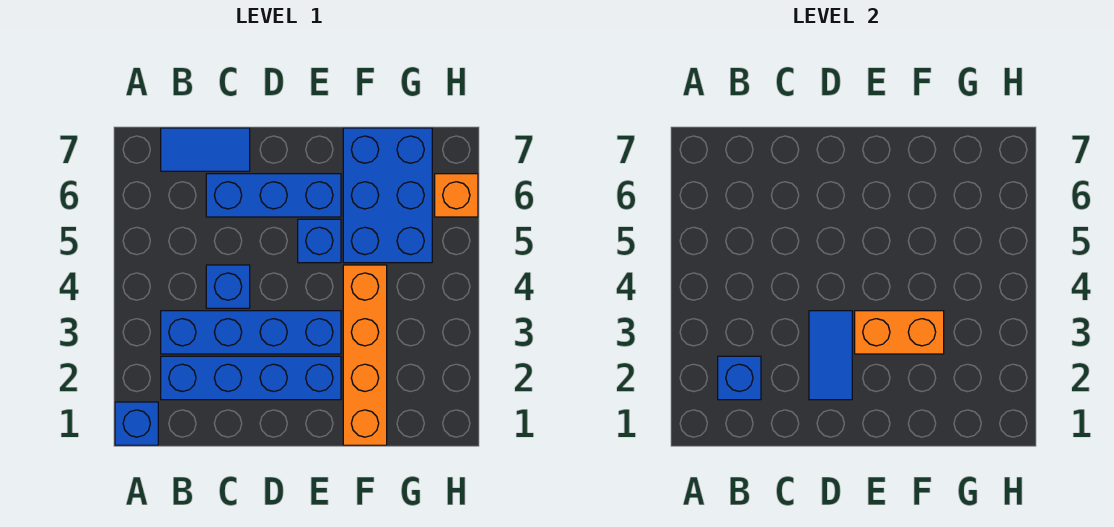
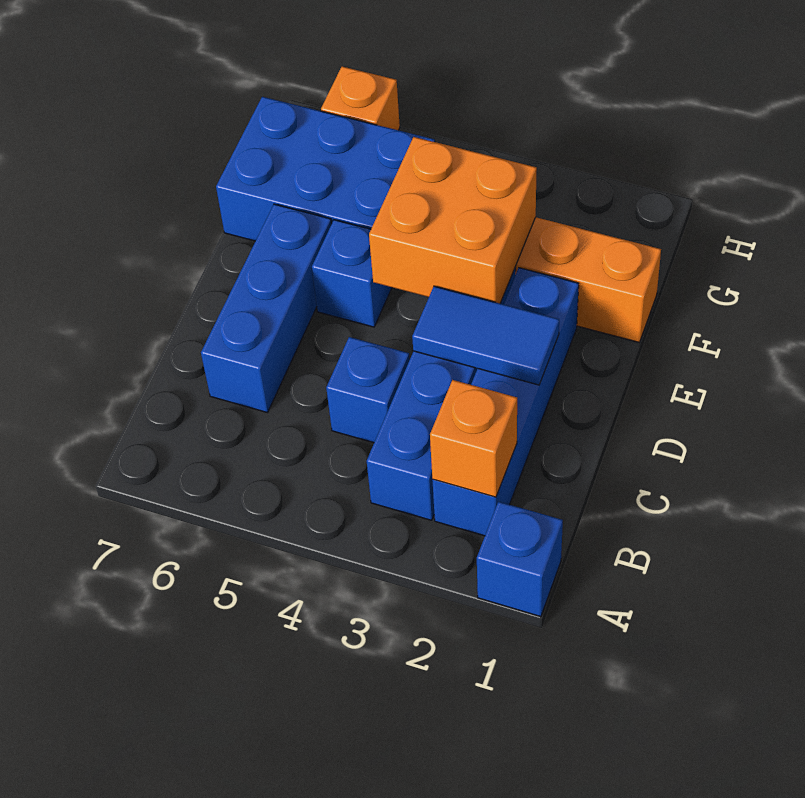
blue brick B2 level 2 -> orange brick B2 level 2
blue tile B7:C7 level 1 -> none
orange brick E3:F3 level 2 -> orange brick E3:F4 level 2

